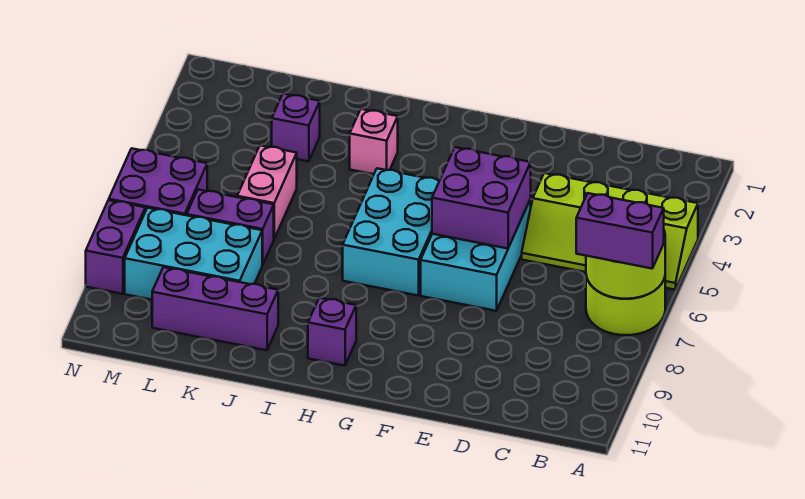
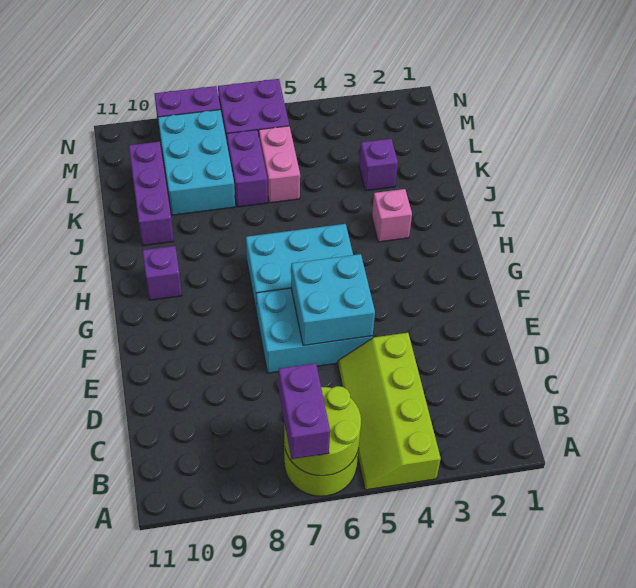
purple brick E5:F6 level 2 -> cyan brick E5:F6 level 2
pink brick K5:K6 level 1 -> pink brick K6:L6 level 1

